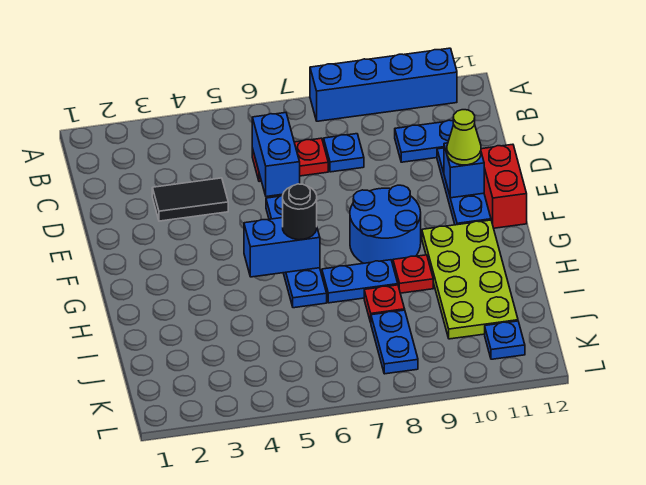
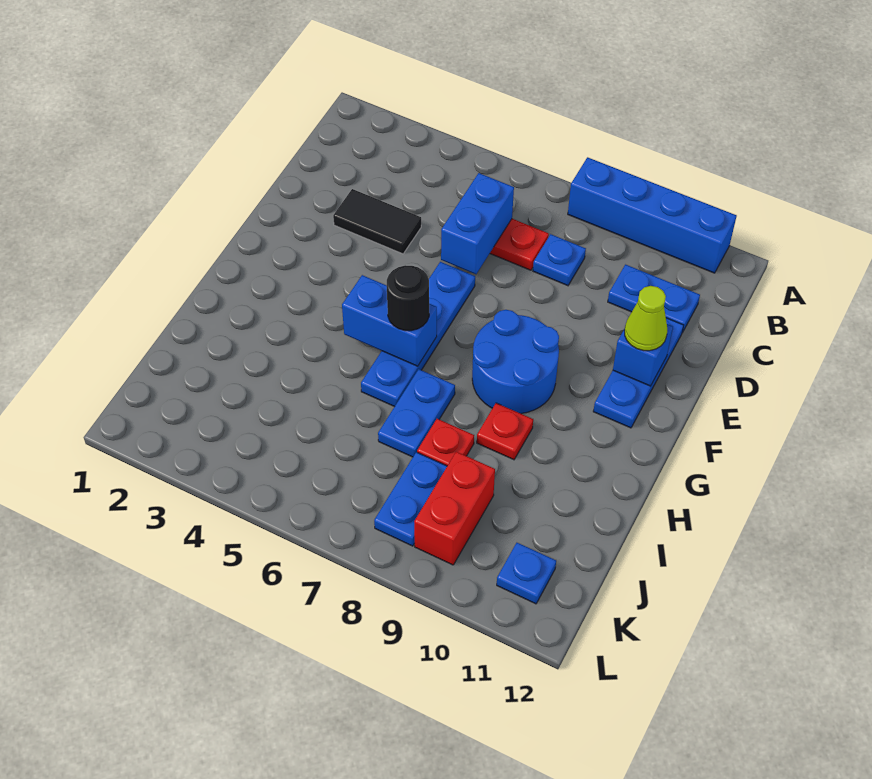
red brick E12:F12 level 1 -> red brick J9:K9 level 1
lime plate G10:J11 level 1 -> none
blue plate H7:H8 level 1 -> blue plate H7:I7 level 1

